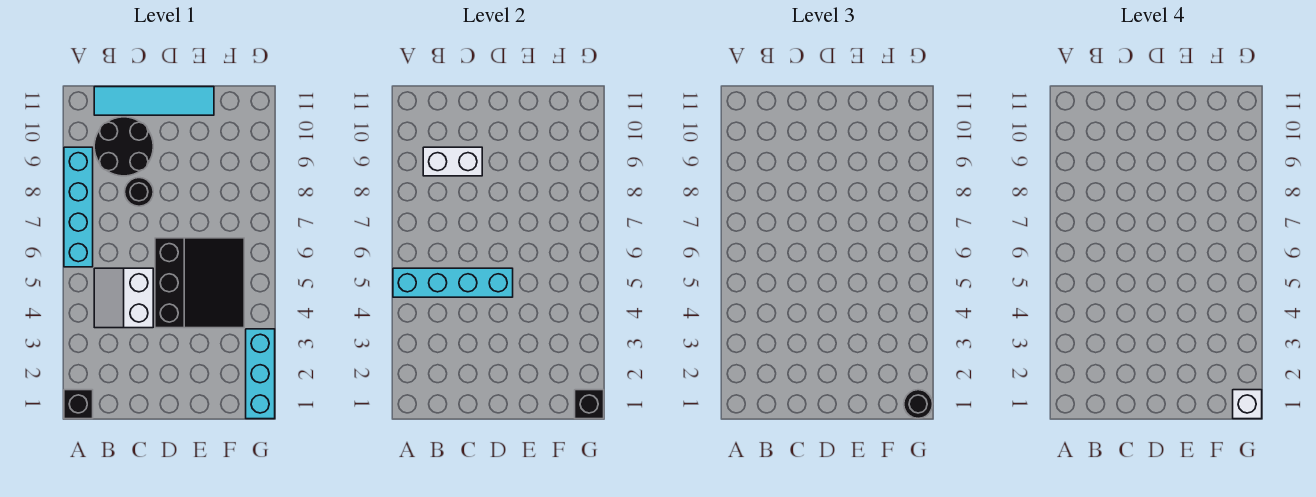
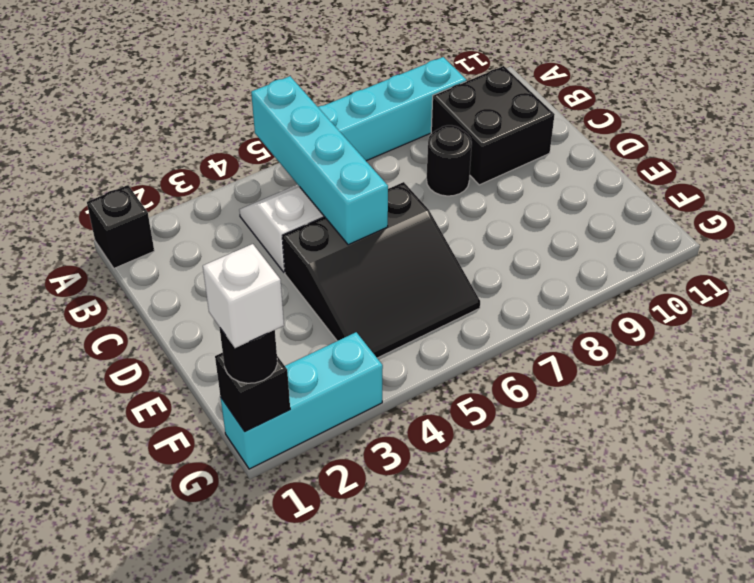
black round brick B9:C10 level 1 -> black brick B9:C10 level 1
white brick B9:C9 level 2 -> none
cyan tile B11:E11 level 1 -> none

